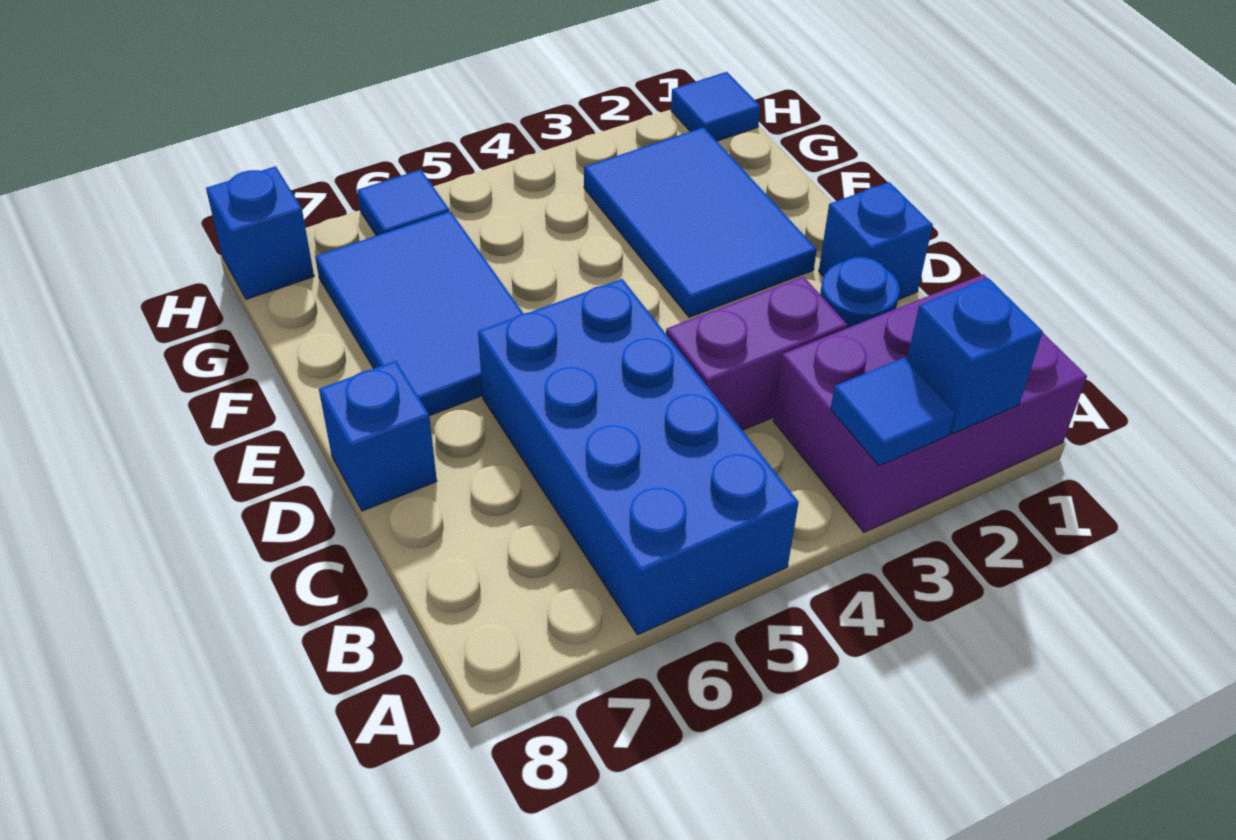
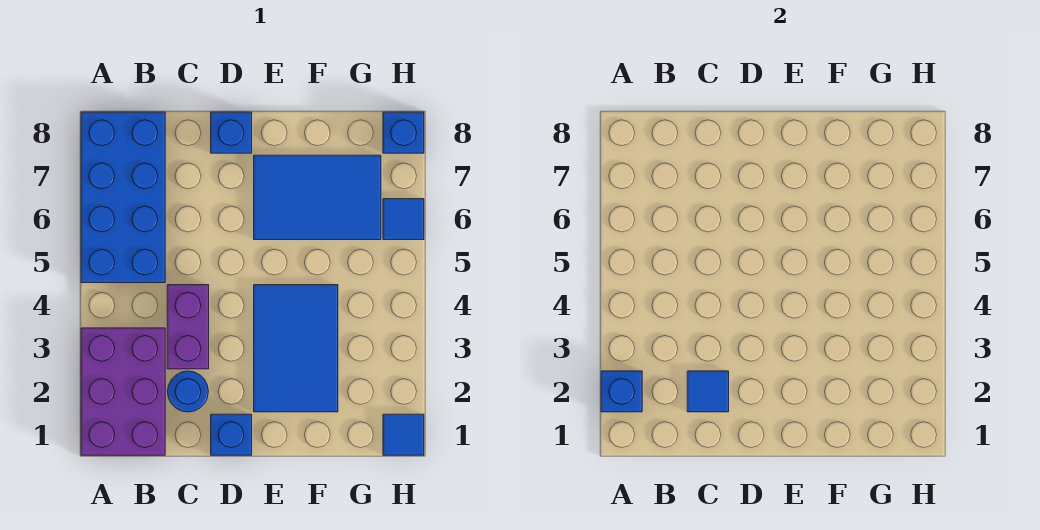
blue tile A3 level 2 -> blue tile C2 level 2
blue brick A5:D6 level 1 -> blue brick A5:B8 level 1
blue tile E2:G3 level 1 -> blue tile E2:F4 level 1

